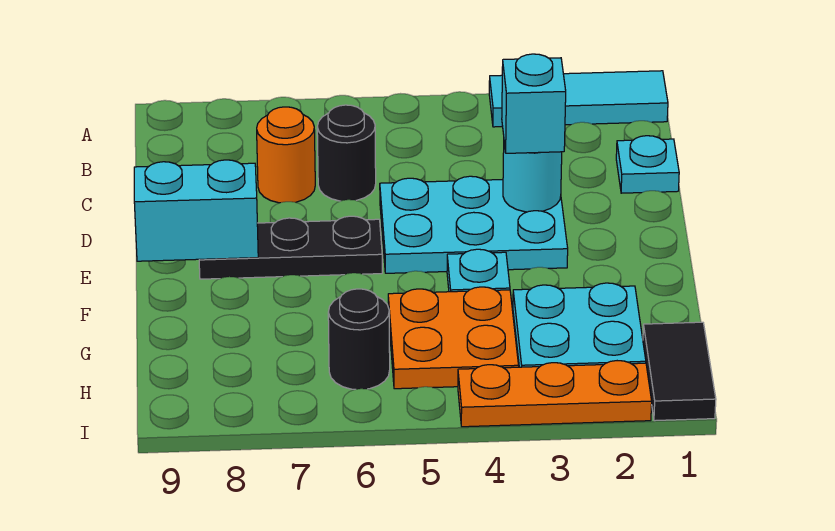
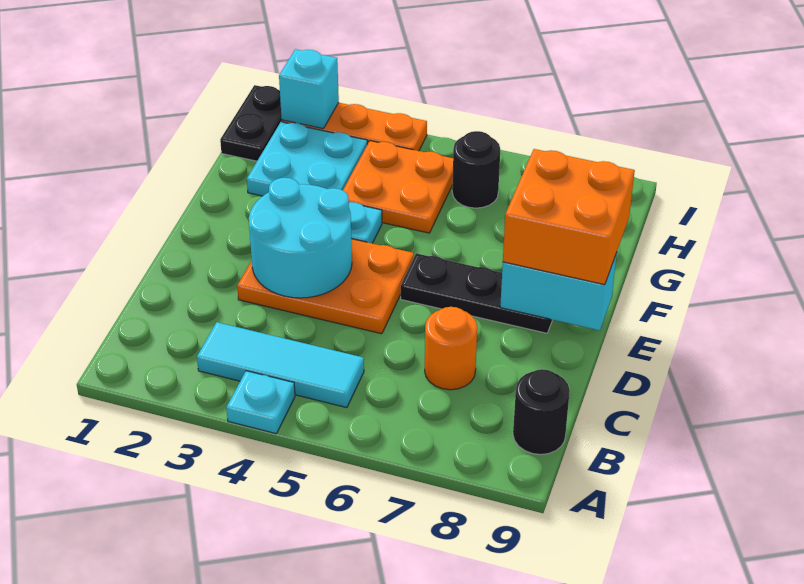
cyan tile A1:A3 level 1 -> cyan tile B3:B5 level 1
cyan plate C1 level 1 -> cyan plate A4 level 1
black round brick C6 level 1 -> black round brick B9 level 1
cyan plate D3:E5 level 1 -> orange plate D3:E5 level 1
cyan round brick D3 level 2 -> cyan round brick D3:E4 level 2
cyan brick D3 level 3 -> cyan brick I2 level 2
none -> orange brick E8:F9 level 3
black tile H1:I1 level 1 -> black plate H1:I1 level 1

